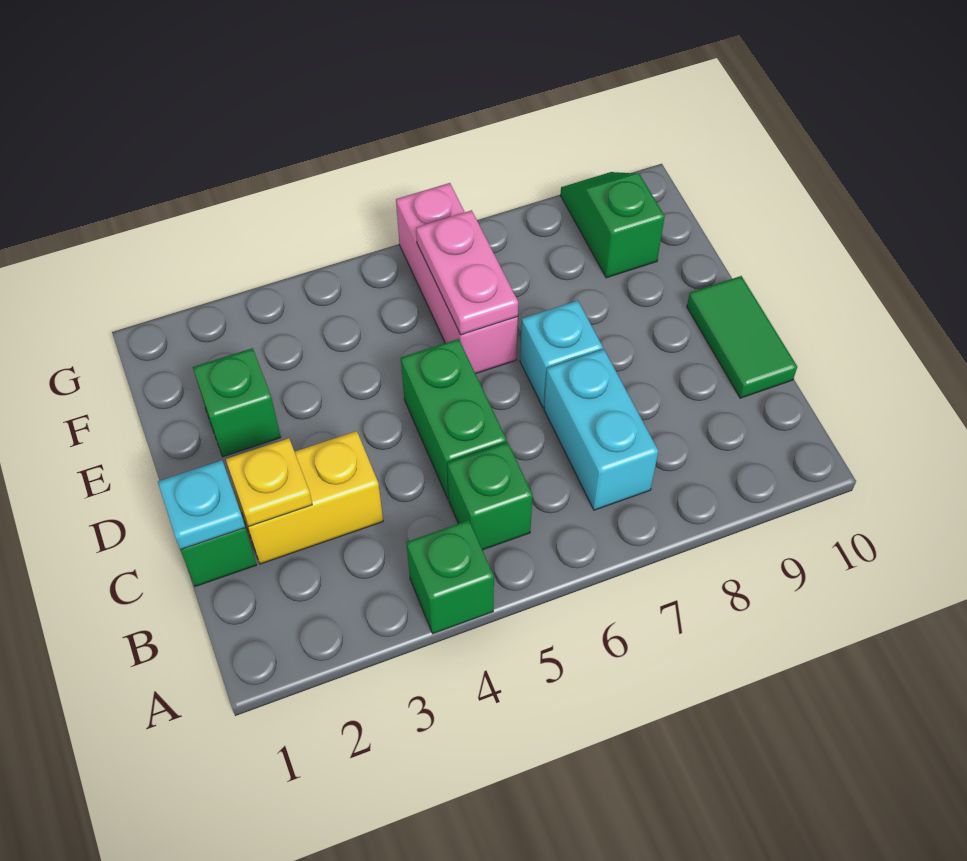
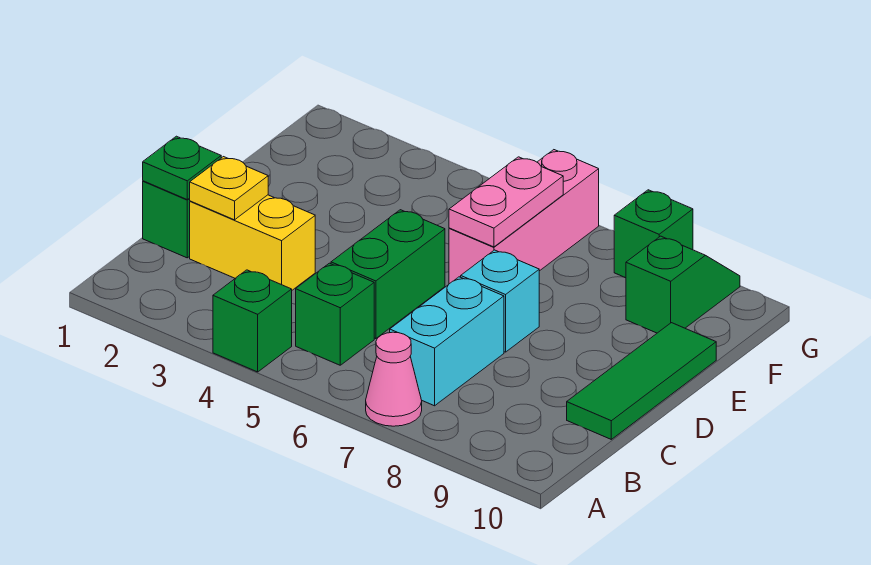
none -> pink cone A7 level 1
cyan plate C1 level 2 -> green plate C1 level 2
green tile C10:D10 level 1 -> green tile C10:E10 level 1
green brick E2 level 1 -> green brick G8 level 1

